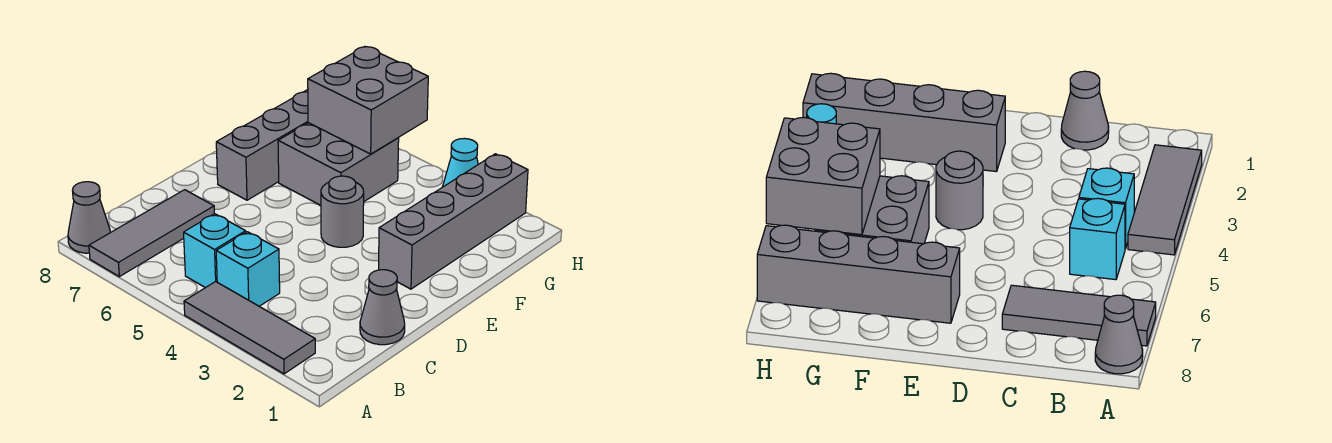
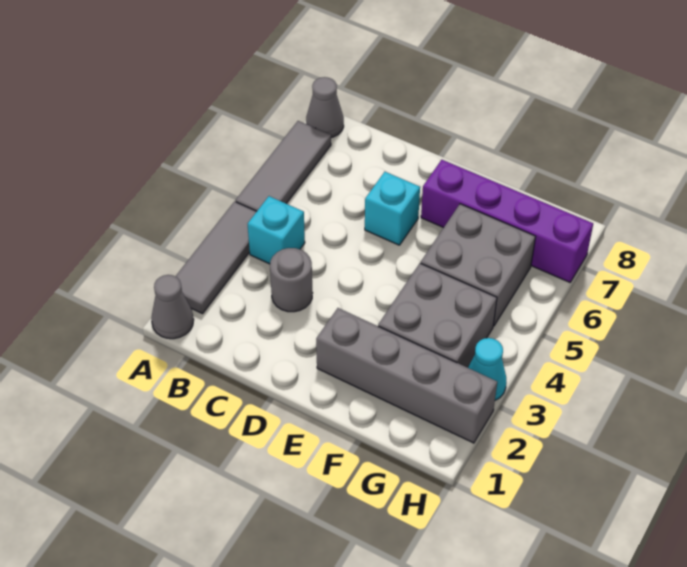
grey tile A7:C7 level 1 -> grey tile A5:A7 level 1
cyan brick B5 level 1 -> cyan brick D6 level 1
grey cone C1 level 1 -> grey cone A1 level 1
grey round brick E4 level 1 -> grey round brick C3 level 1
grey brick E7:H7 level 1 -> purple brick E7:H7 level 1
grey brick G5:H6 level 2 -> grey brick F3:G4 level 1

